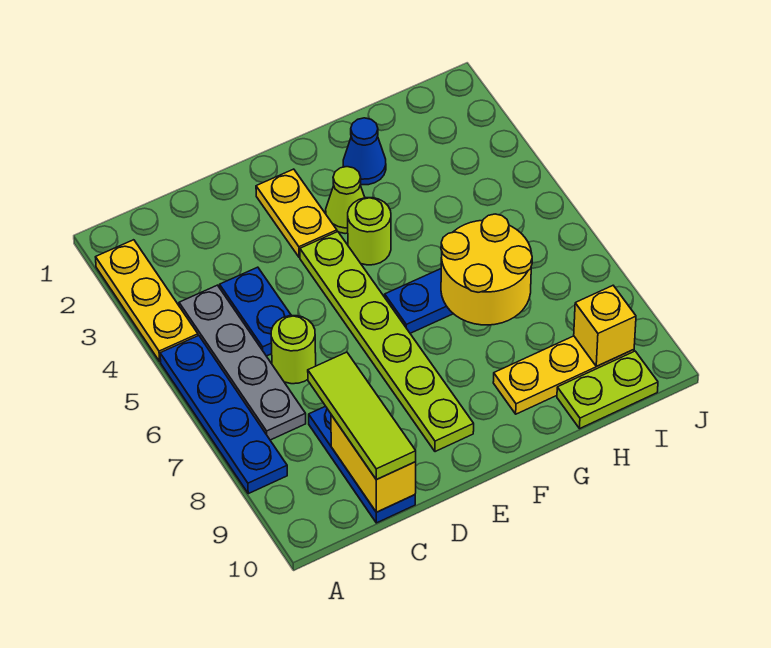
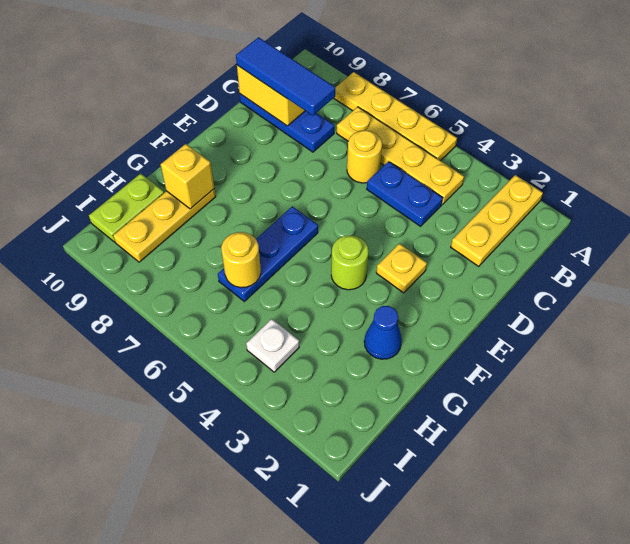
yellow plate A2:A4 level 1 -> yellow plate A2:C2 level 1
blue plate A5:A8 level 1 -> yellow plate A5:A8 level 1
grey plate B4:B7 level 1 -> yellow plate B4:B7 level 1
lime round brick C6 level 1 -> yellow round brick C6 level 1
lime tile C8:C10 level 3 -> blue tile C8:C10 level 3
yellow plate E2:E3 level 1 -> yellow plate E3 level 1
lime plate E4:E9 level 1 -> none
lime cone F3 level 1 -> none
yellow round brick G6:H7 level 2 -> yellow round brick H6 level 2
none -> white plate I4 level 1
yellow brick I9 level 2 -> yellow brick G9 level 2

